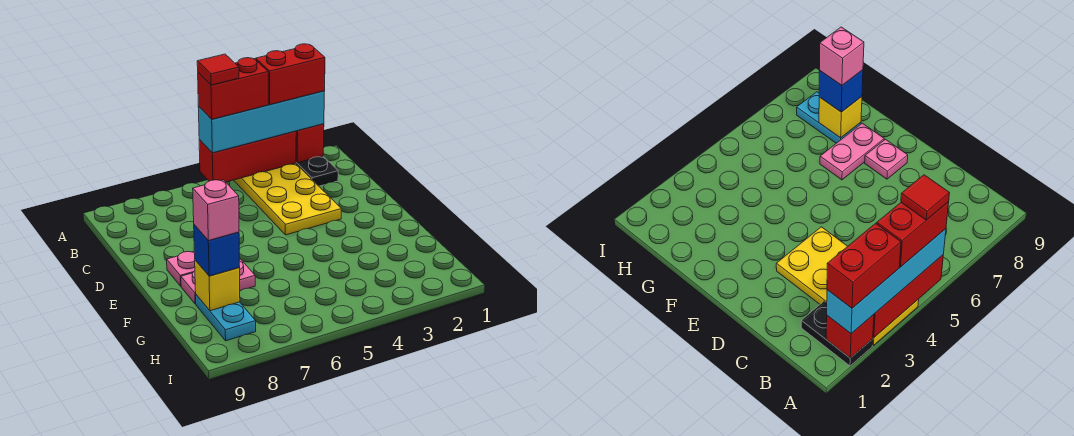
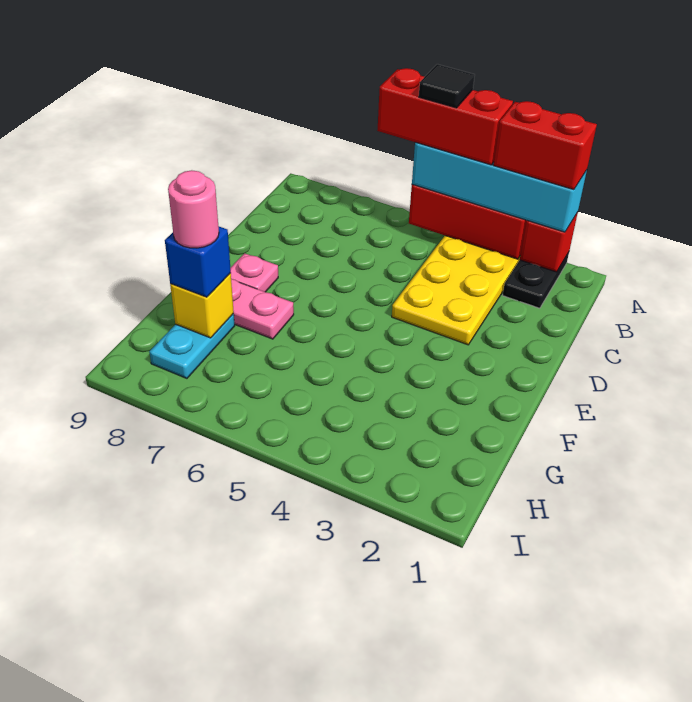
red brick A4:A5 level 4 -> red brick A4:A6 level 4
red tile A5 level 5 -> black tile A5 level 5
pink brick G8 level 4 -> pink round brick G8 level 4

